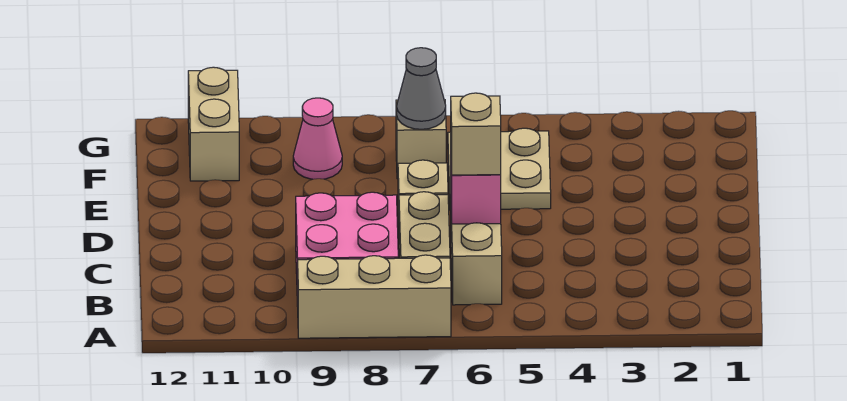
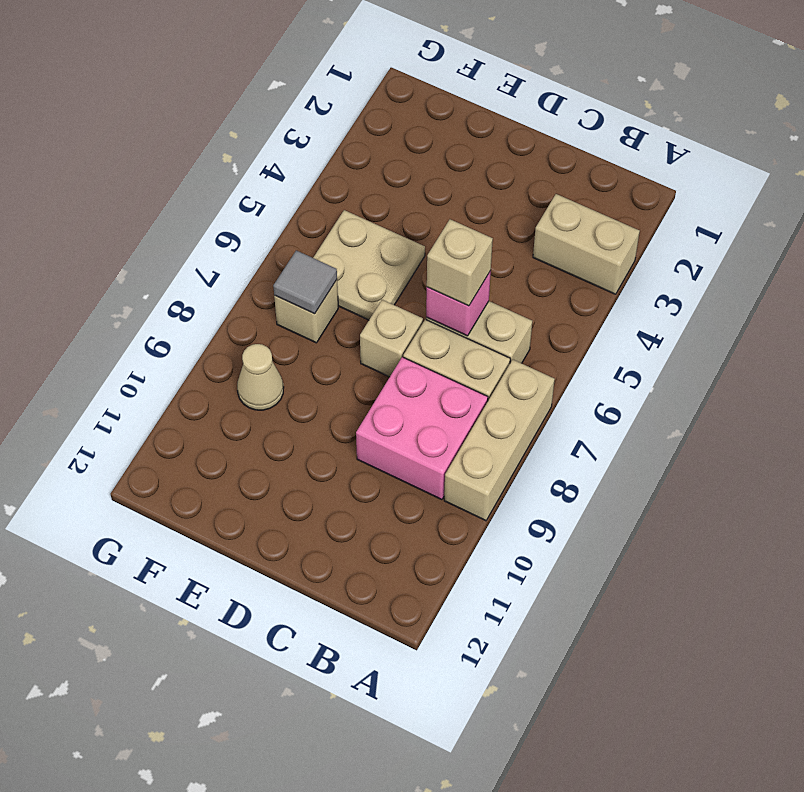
grey cone F7 level 2 -> grey tile F7 level 2
pink cone F9 level 1 -> tan cone F9 level 1
tan brick F11:G11 level 1 -> tan brick A3:B3 level 1

